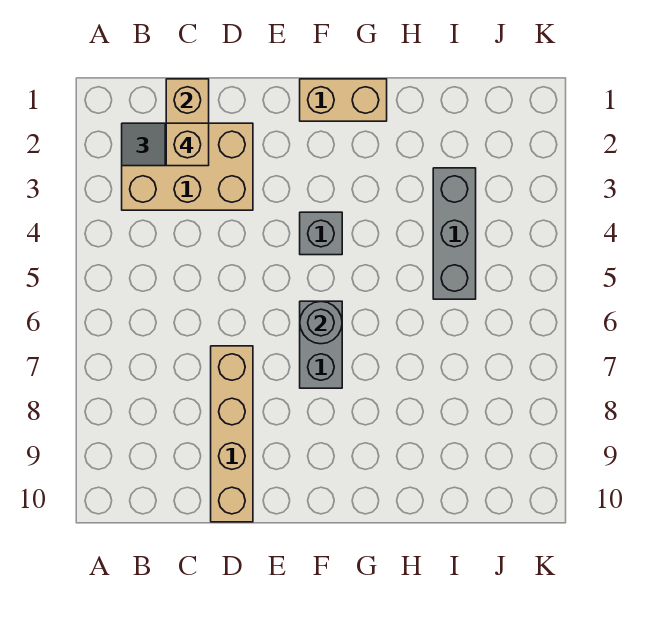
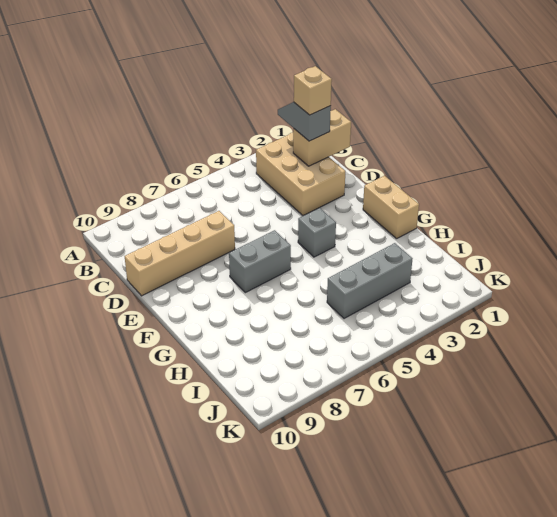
grey round brick F6 level 2 -> none

